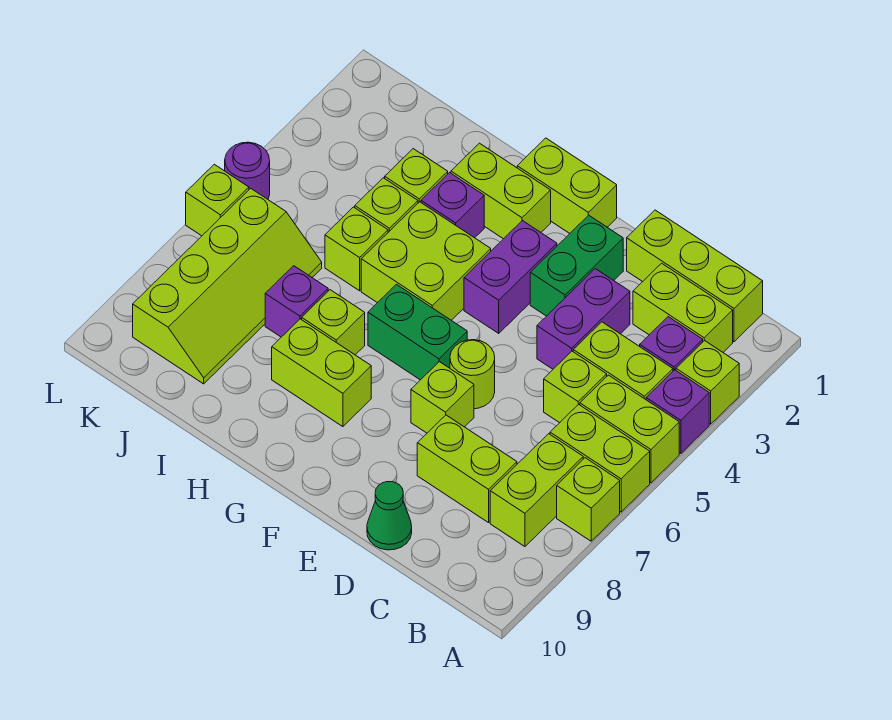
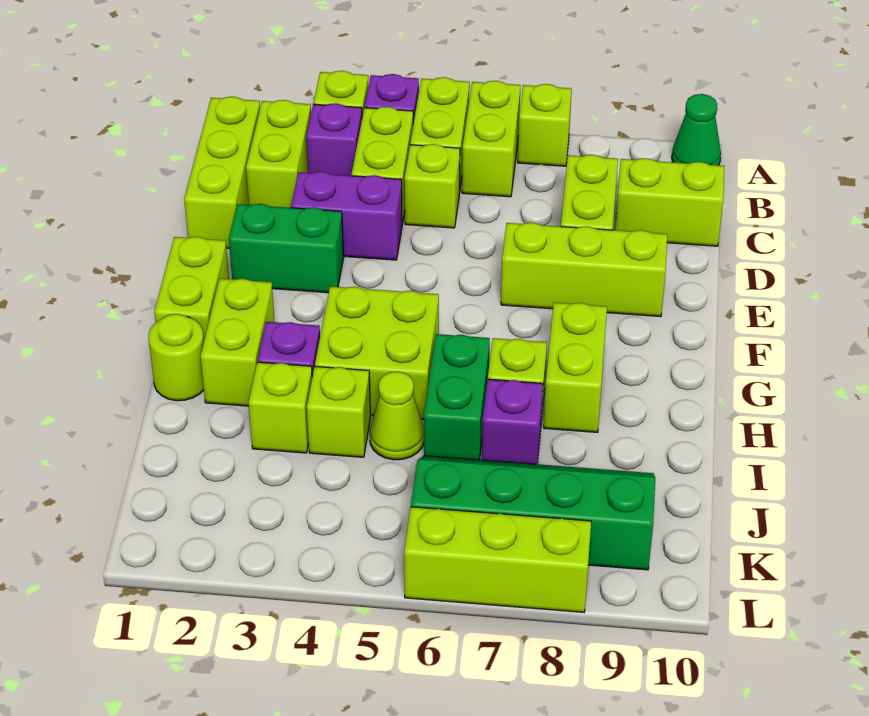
lime brick B7:B8 level 1 -> lime brick C9:C10 level 1
green cone D10 level 1 -> green cone A10 level 1
lime round brick E6 level 1 -> lime round brick H1 level 1
lime brick E7 level 1 -> lime brick E7:E9 level 1
purple brick F3:F4 level 1 -> none
green brick F6:G6 level 1 -> green brick H6:I6 level 1
lime brick I5 level 1 -> lime cone I5 level 1
lime slope J6:K9 level 1 top K -> green slope J6:K9 level 1 top K
purple round brick L5 level 1 -> none
lime brick L6 level 1 -> lime brick L6:L8 level 1

